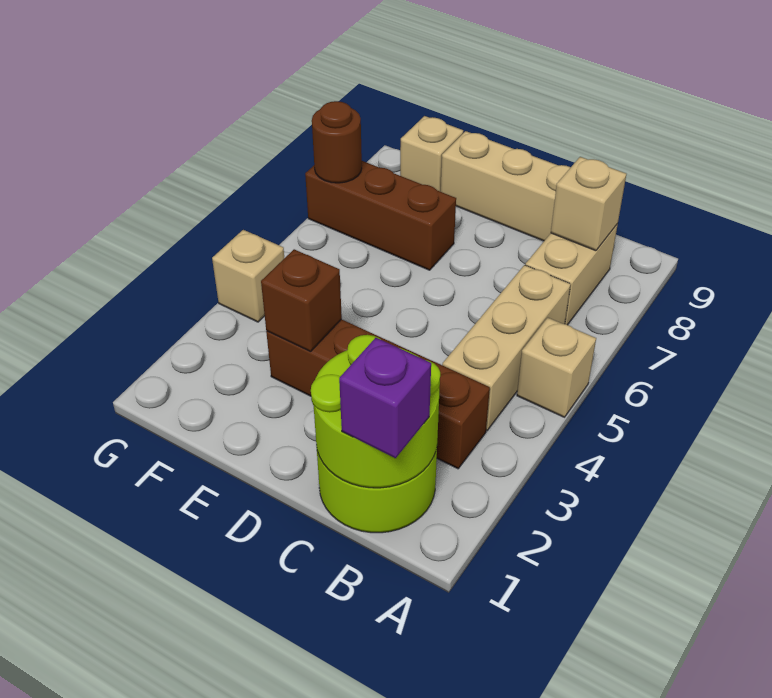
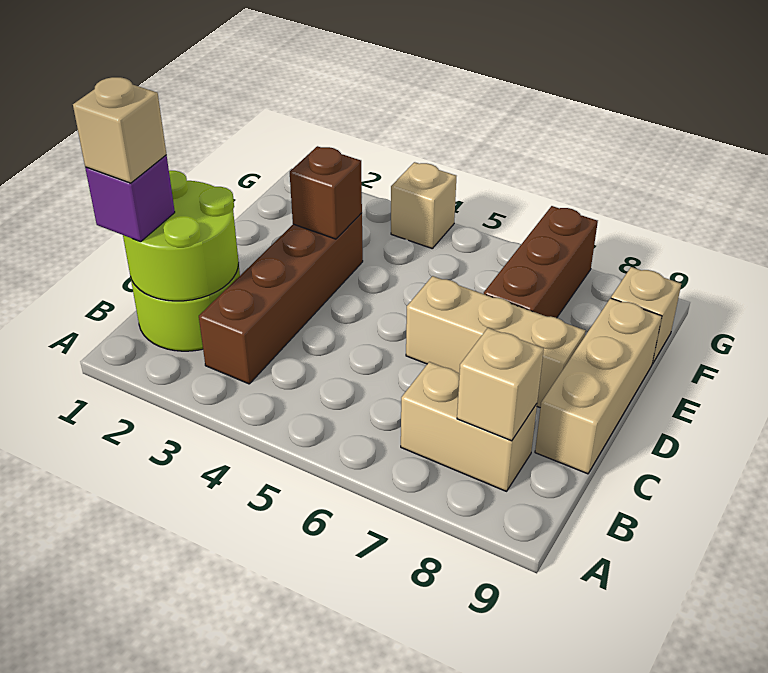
tan brick A5 level 1 -> tan brick B1 level 4
tan brick B4:B6 level 1 -> tan brick D6:D8 level 1
brown round brick G7 level 2 -> none

